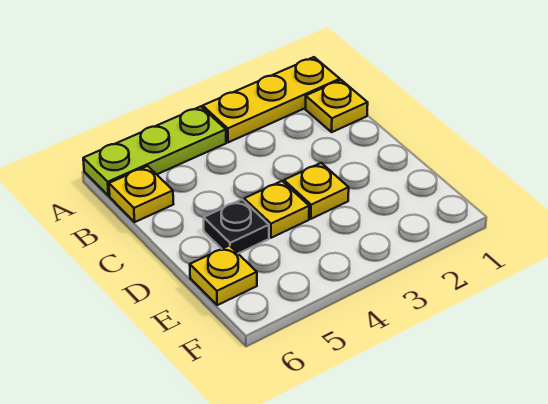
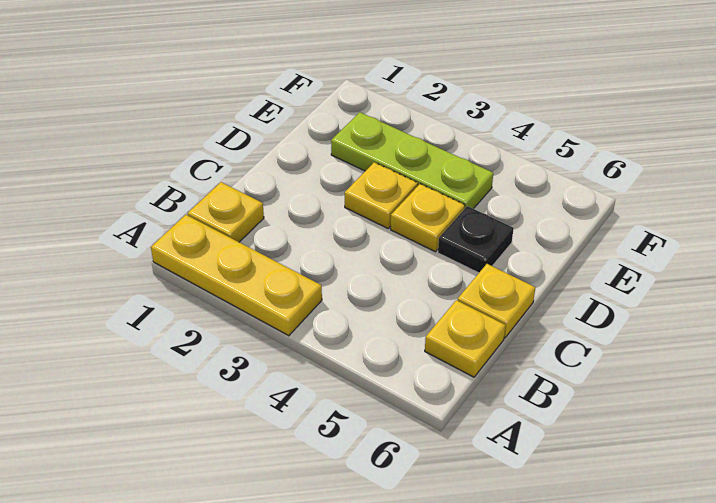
lime plate A4:A6 level 1 -> lime plate E2:E4 level 1
yellow plate E6 level 1 -> yellow plate C6 level 1

